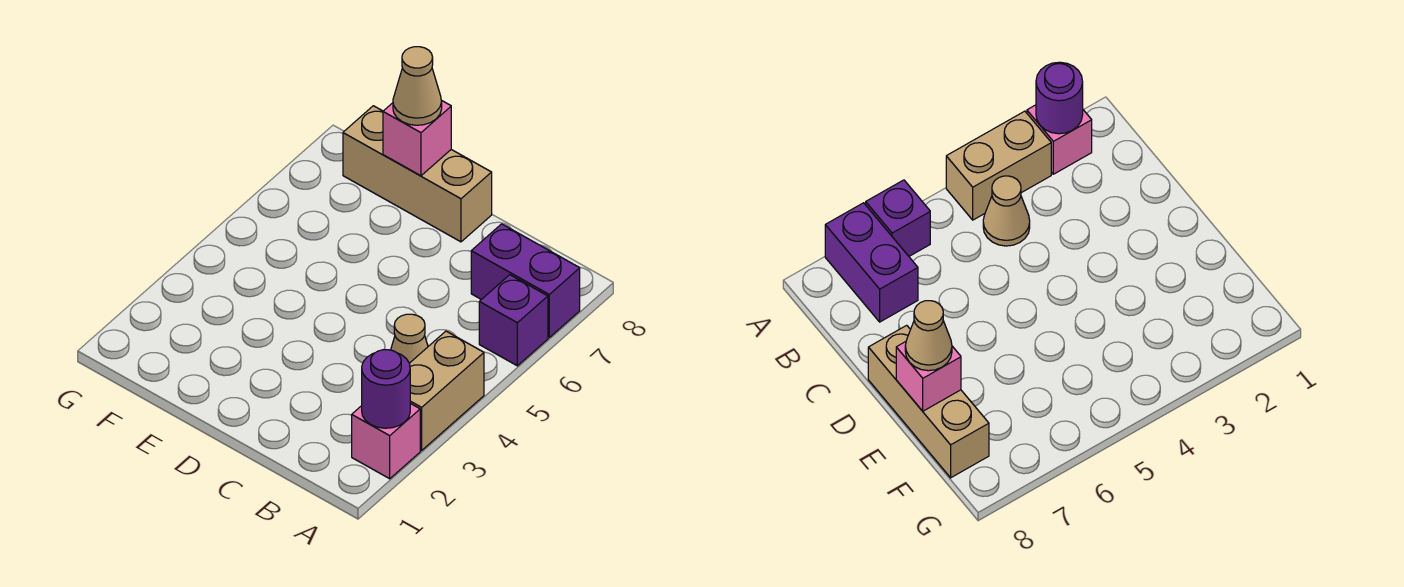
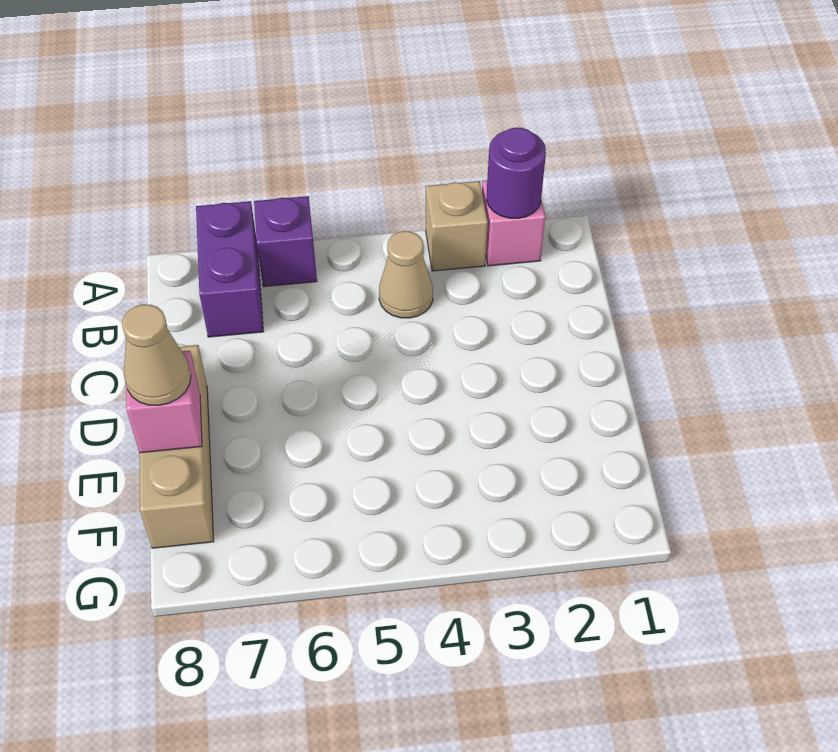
tan brick A3:A4 level 1 -> tan brick A3 level 1

